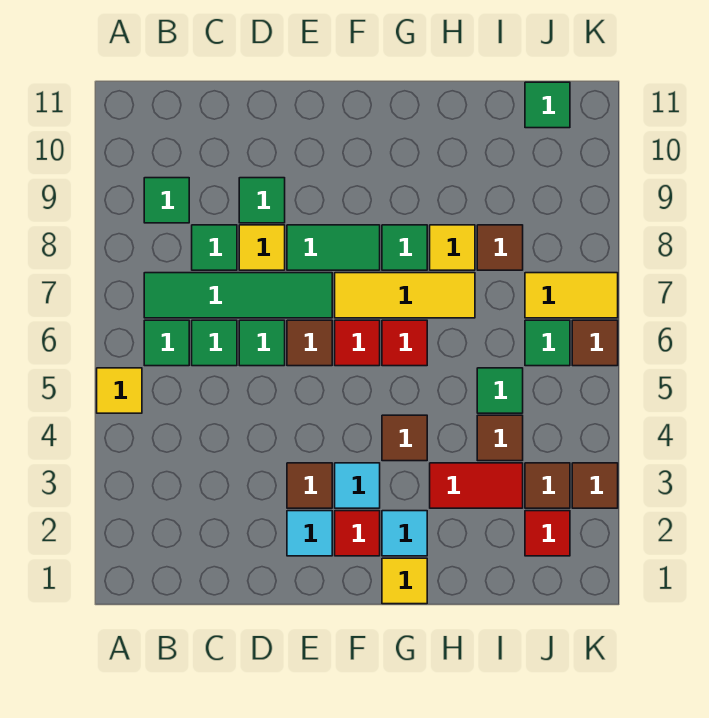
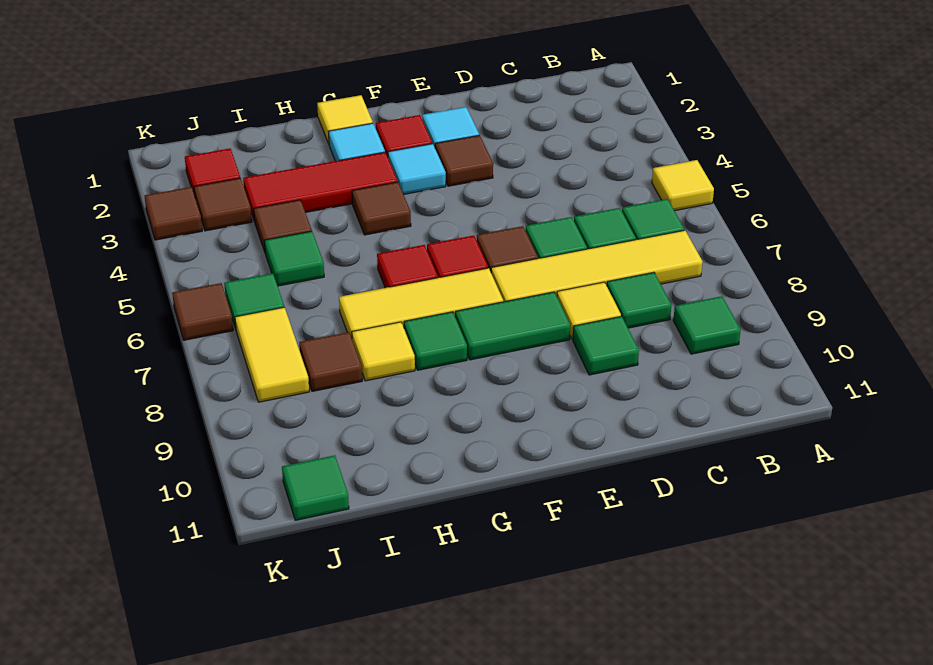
green tile B7:E7 level 1 -> yellow tile B7:E7 level 1
red tile H3:I3 level 1 -> red tile G3:I3 level 1
yellow tile J7:K7 level 1 -> yellow tile J7:J8 level 1

